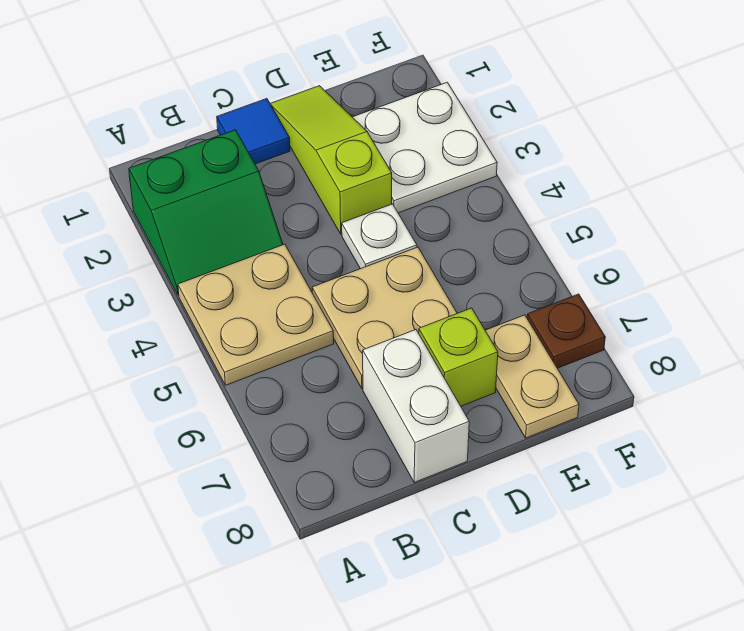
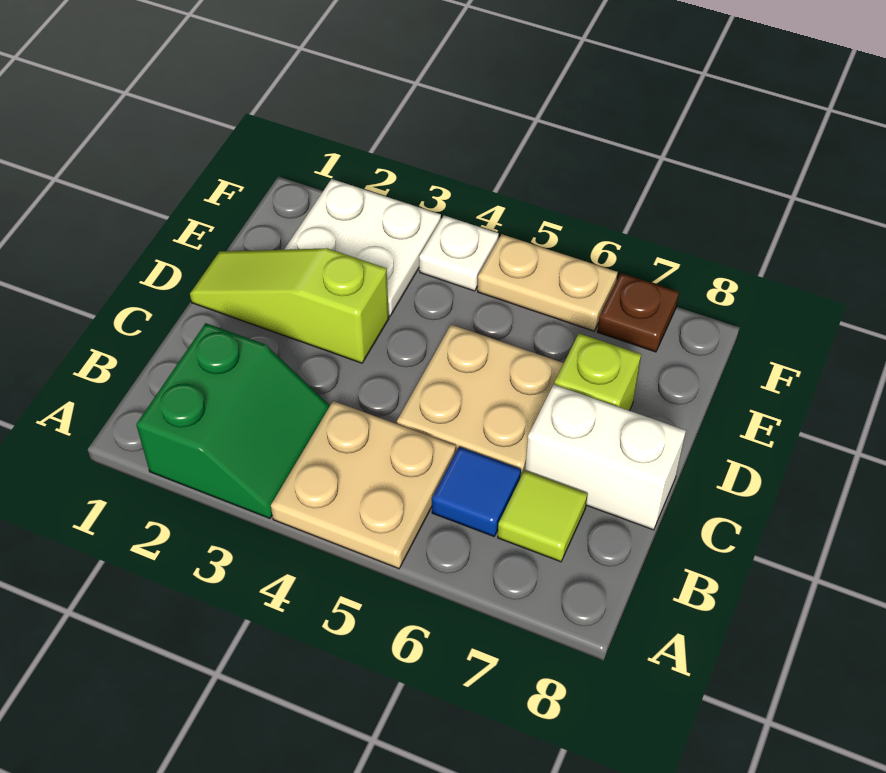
none -> lime tile B7 level 1
blue tile C1 level 1 -> blue tile B6 level 1
white plate D4 level 1 -> white plate F4 level 1
tan plate E7:E8 level 1 -> tan plate F5:F6 level 1

